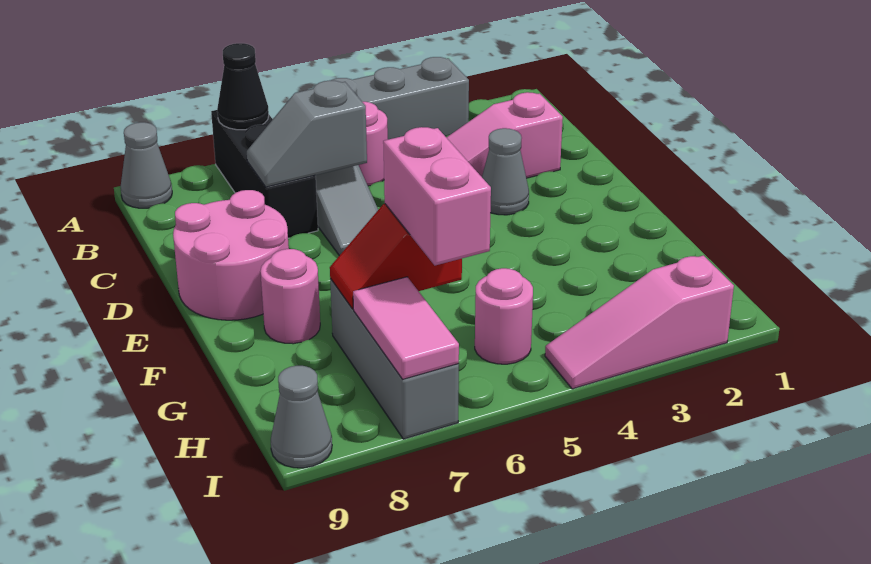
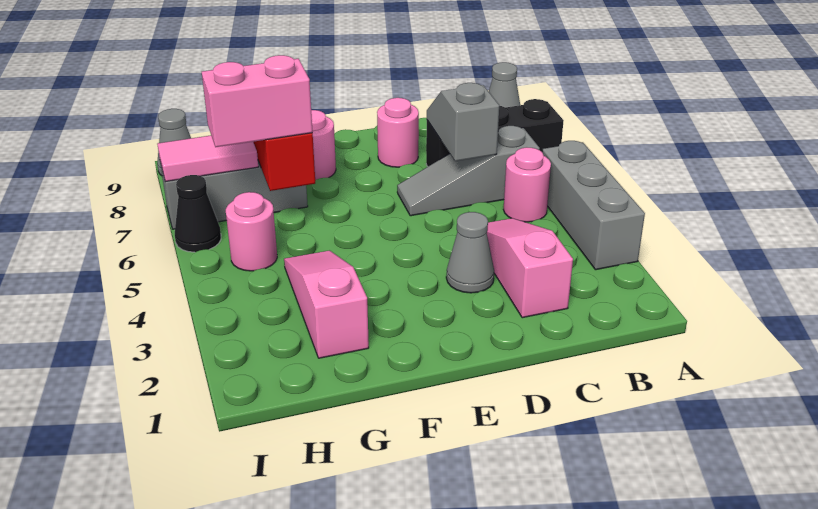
black cone A7 level 2 -> black cone I6 level 1
pink round brick D8:E9 level 1 -> pink round brick D8 level 1
pink slope I2:I4 level 1 top 2 -> pink slope G2:G4 level 1 top 2

